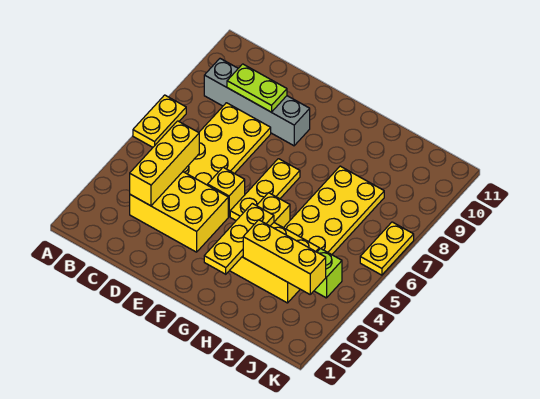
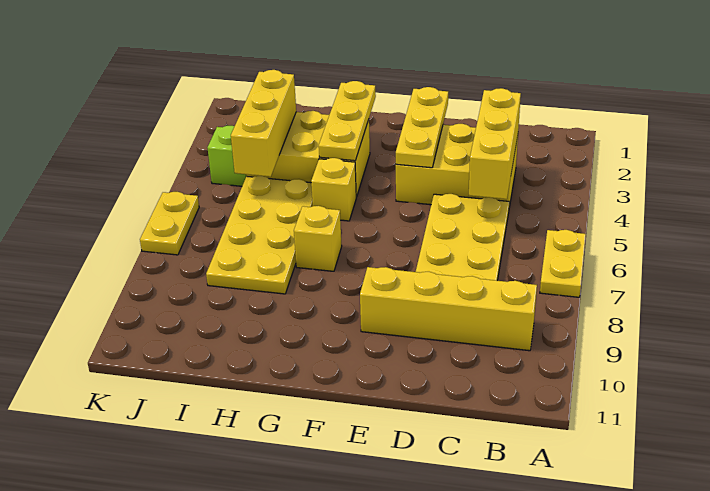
grey brick B9:E9 level 1 -> yellow brick B9:E9 level 1
lime plate C9:D9 level 2 -> none
yellow brick E5 level 1 -> yellow brick G7 level 1
yellow plate F5:F7 level 1 -> yellow plate E2:E4 level 2
yellow brick H3:J3 level 2 -> yellow brick I3:I5 level 2

